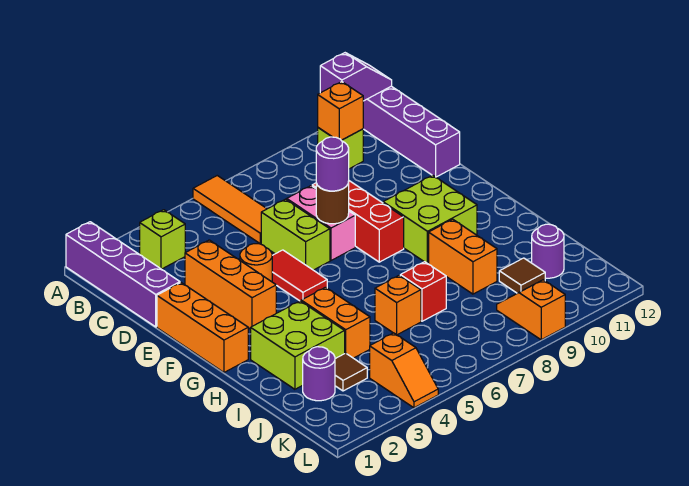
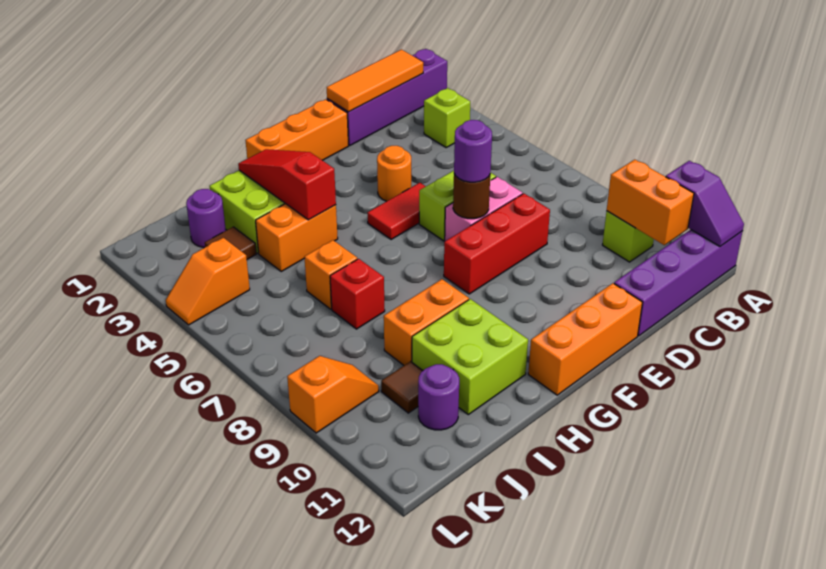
orange tile A6:C6 level 1 -> orange tile B1:D1 level 2
orange brick B10 level 2 -> orange brick B10:B11 level 2
orange brick D3:F3 level 1 -> orange brick E12:G12 level 1
lime brick F9:G10 level 1 -> lime brick H10:I11 level 1
none -> red slope H2:H4 level 2 top 4

